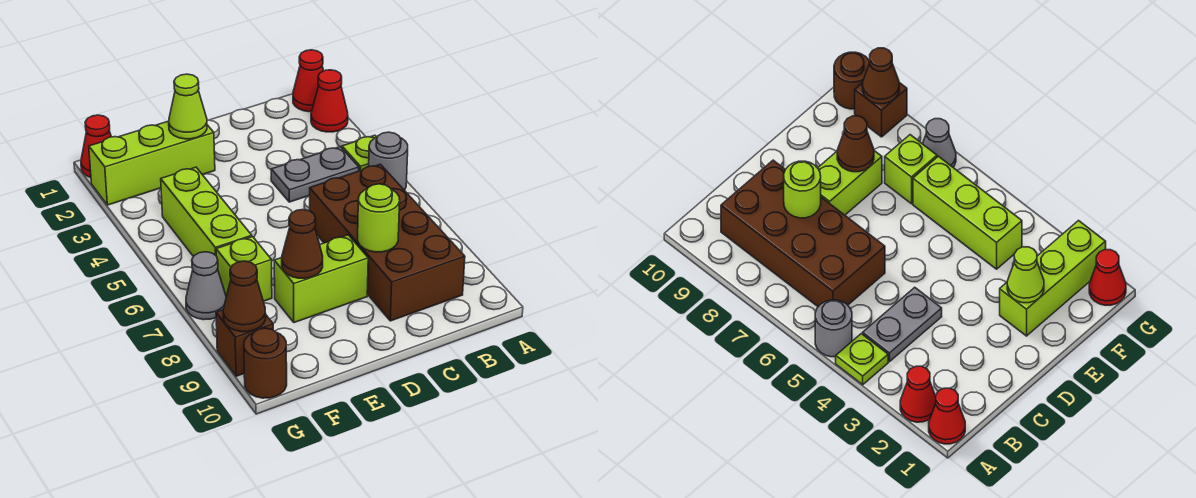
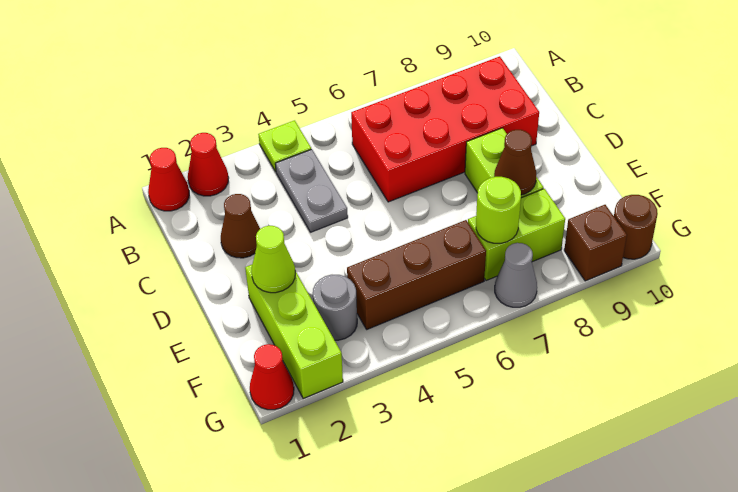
grey round brick A5 level 1 -> grey round brick F3 level 1
brown brick B6:C9 level 1 -> red brick B6:C9 level 1
lime round brick C8 level 2 -> lime round brick F7 level 2
lime brick F4:F6 level 1 -> brown brick F4:F6 level 1
lime brick F7 level 1 -> lime brick F7:F8 level 1
brown cone G9 level 2 -> brown cone C2 level 1

